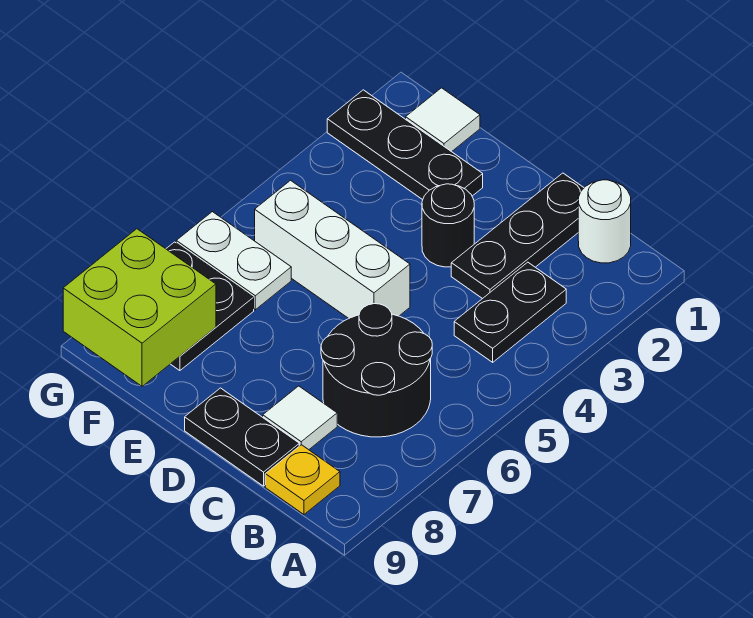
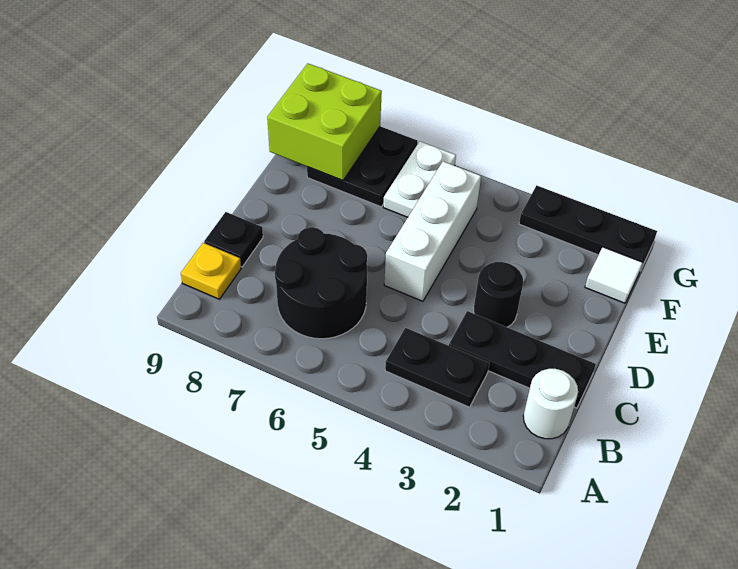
white tile C8 level 1 -> none
black plate C9:D9 level 1 -> black plate C9 level 1
black plate E2:G2 level 1 -> black plate G1:G3 level 1

